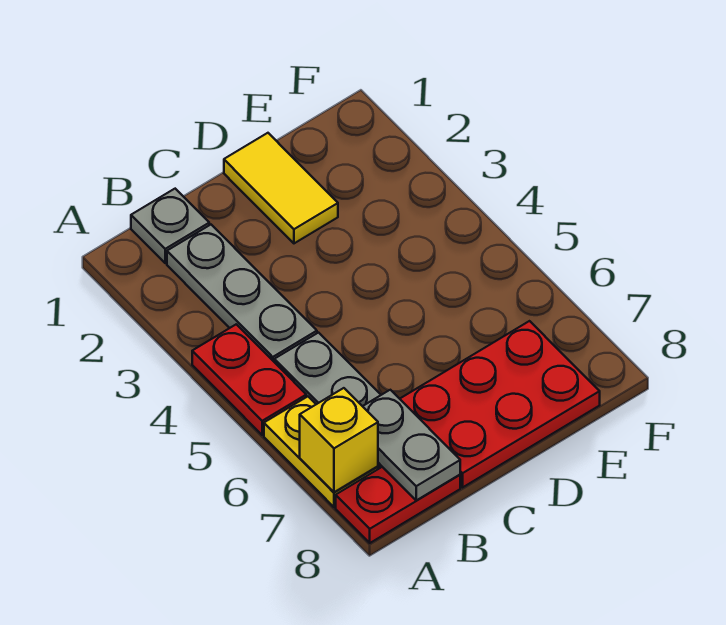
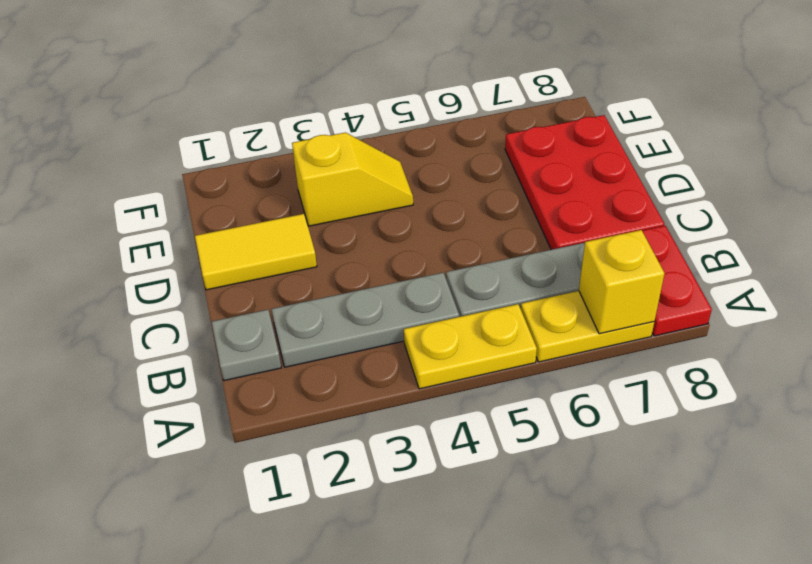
red plate A4:A5 level 1 -> yellow plate A4:A5 level 1
grey plate B7:B8 level 2 -> none
none -> yellow slope E3:E4 level 1 top 3

